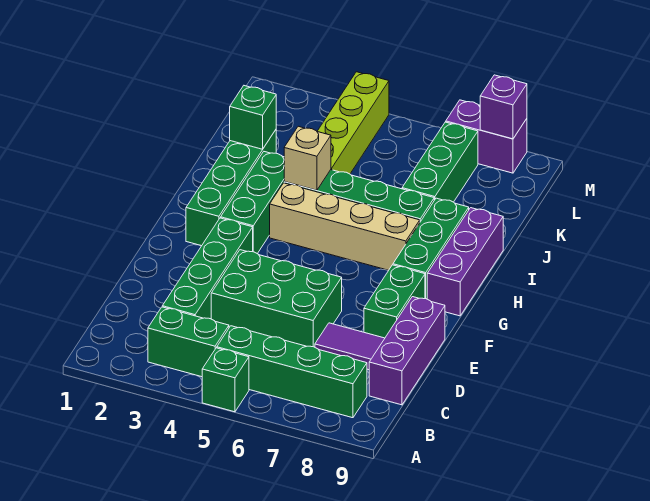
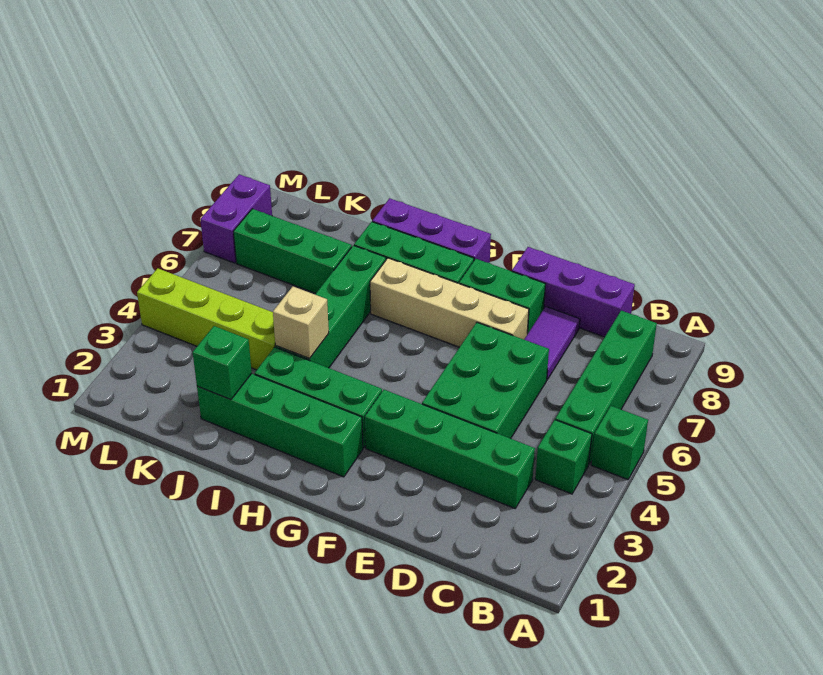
green brick B3:B4 level 1 -> green brick B4 level 1
tan brick H4:H7 level 1 -> tan brick E7:H7 level 1
purple brick M8 level 2 -> none

